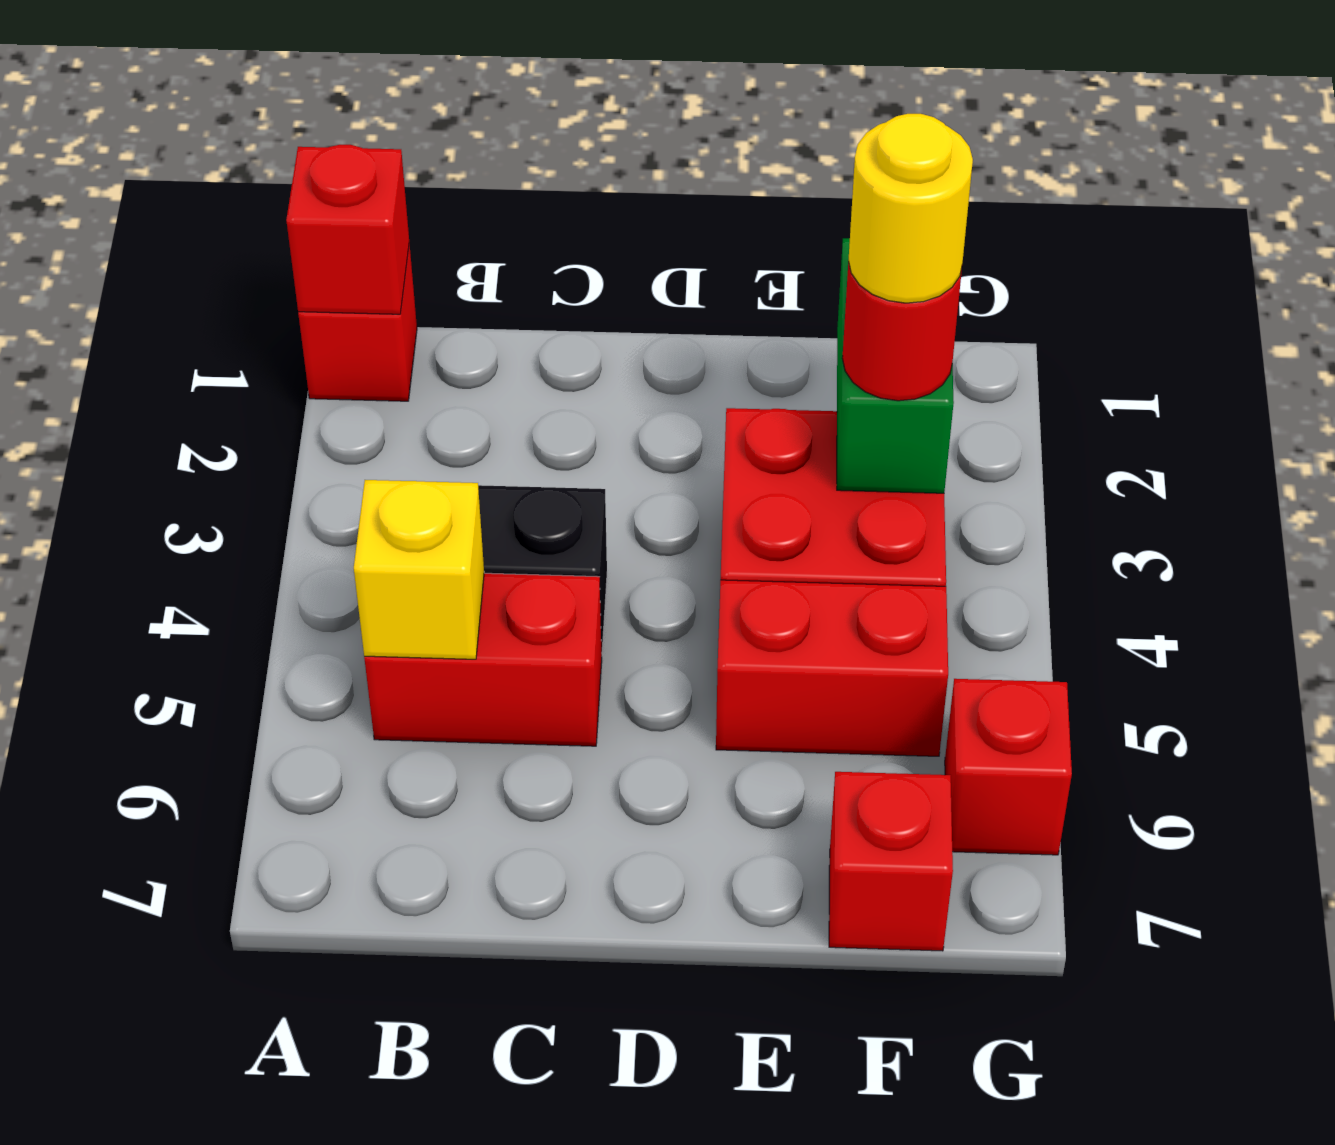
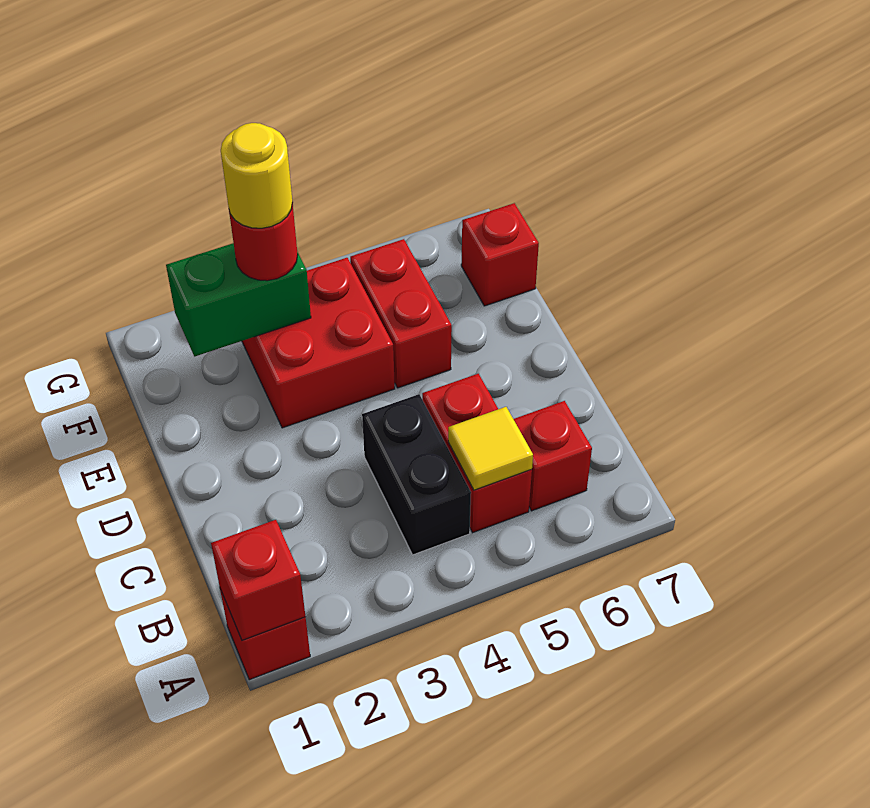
yellow brick B5 level 2 -> yellow tile B5 level 2
red brick G6 level 1 -> red brick B6 level 1

